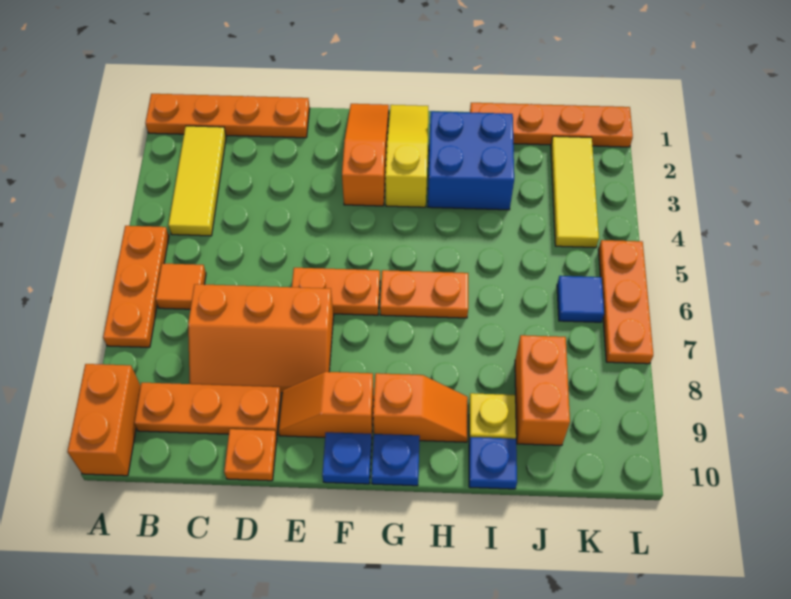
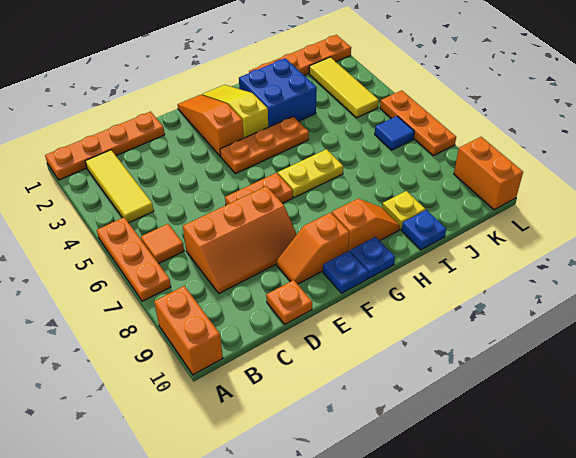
orange plate B9:D9 level 1 -> orange plate F4:H4 level 1
orange plate G6:H6 level 1 -> yellow plate G6:H6 level 1
orange brick J8:J9 level 1 -> orange brick L9:L10 level 1

